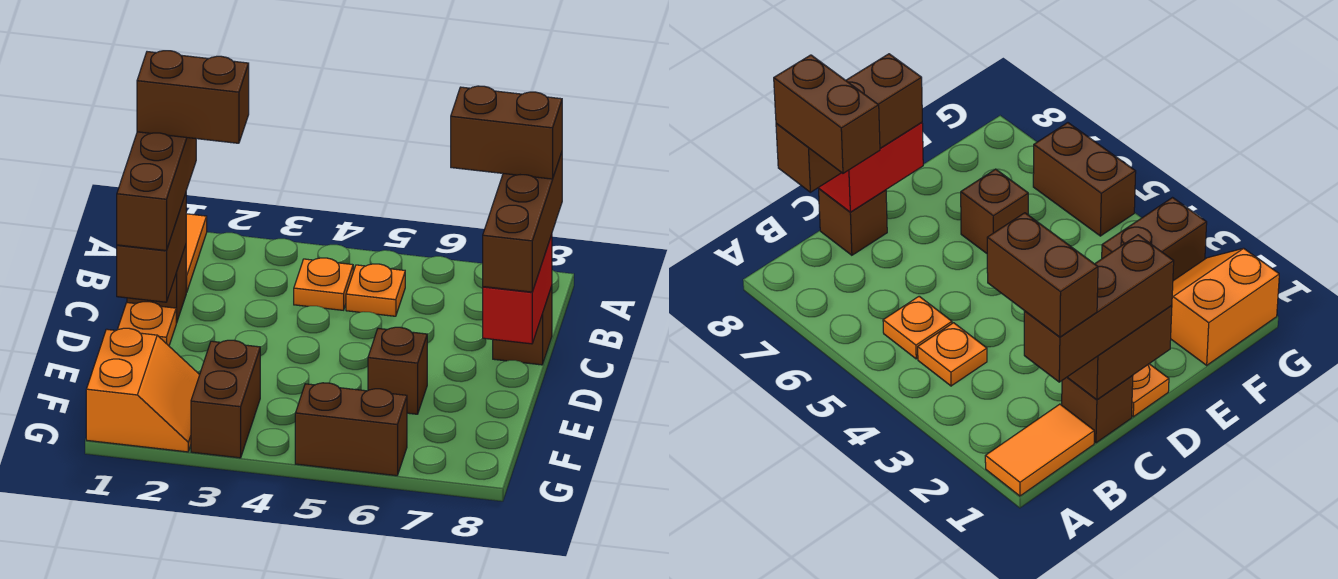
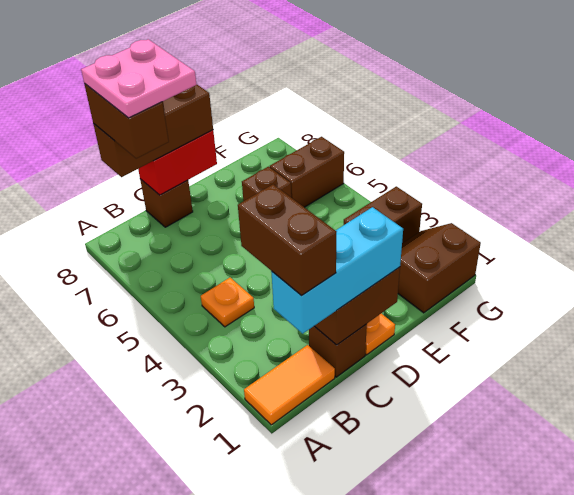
brown brick B1:D1 level 3 -> cyan brick B1:D1 level 3
orange plate B5 level 1 -> none
none -> pink plate B7:C8 level 5
orange slope F1:G2 level 1 top 1 -> brown slope F1:G2 level 1 top 1
brown brick G5:G6 level 1 -> brown brick F6:G6 level 1

